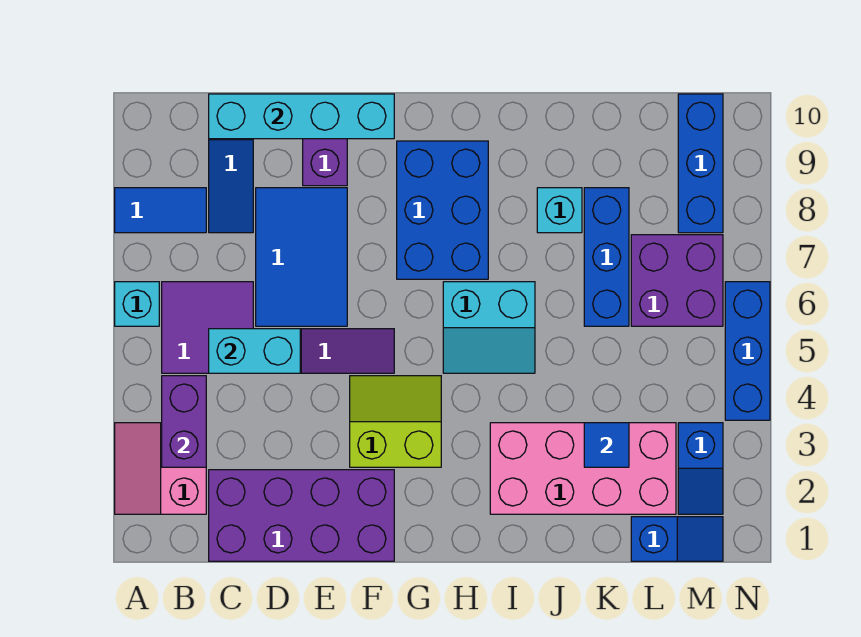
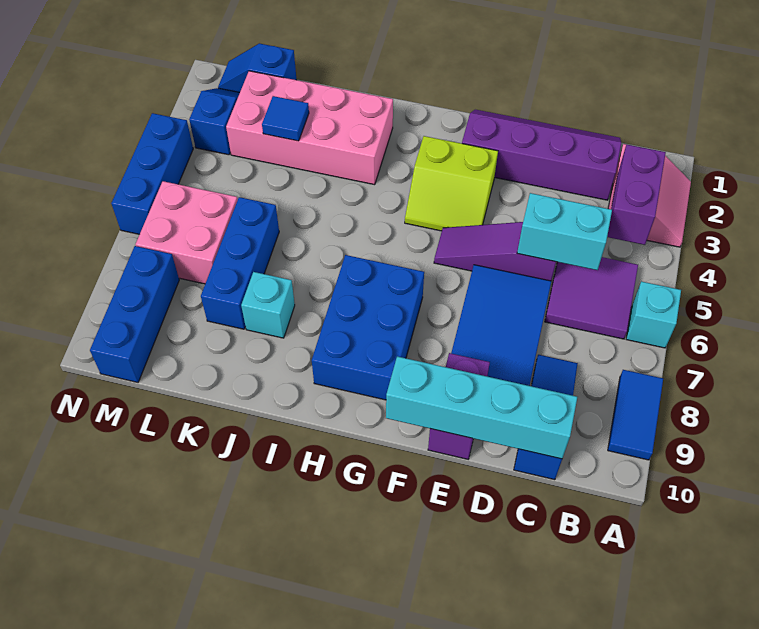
blue tile A8:B8 level 1 -> blue tile A8:A9 level 1
purple brick C1:F2 level 1 -> purple slope C1:F2 level 1 top 2
cyan slope H5:I6 level 1 top 6 -> none
purple brick L6:M7 level 1 -> pink brick L6:M7 level 1

